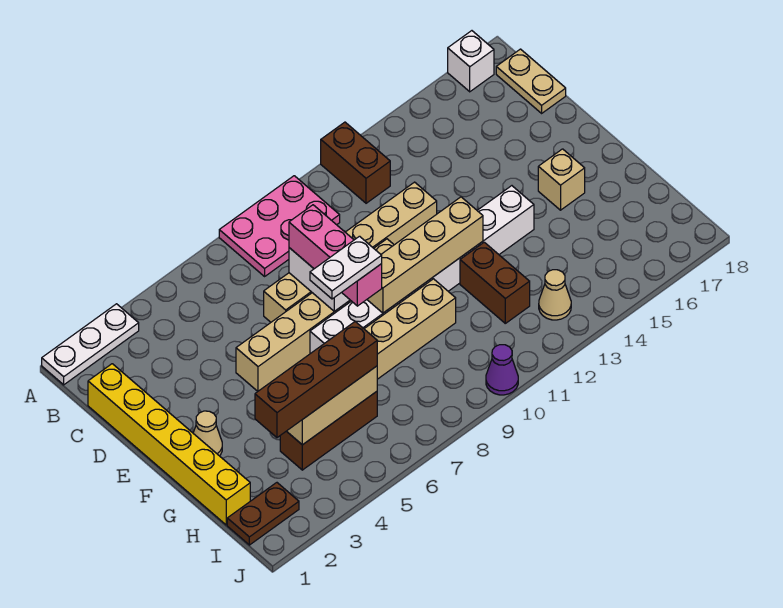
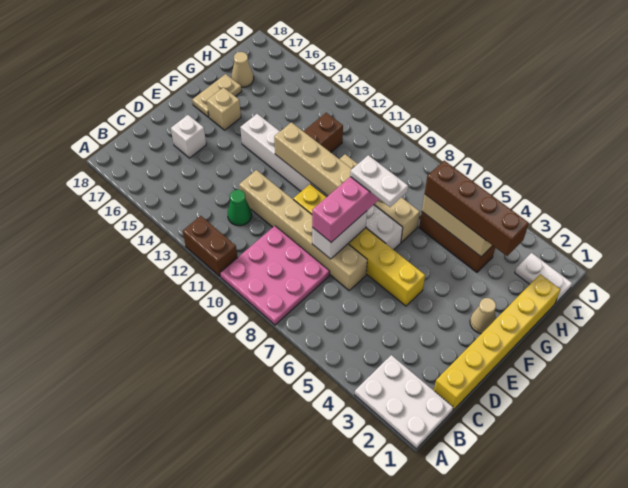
white plate A1:A3 level 1 -> white plate A1:B3 level 1
pink plate A8:B10 level 1 -> pink plate A8:C10 level 1
brown brick A12:B12 level 1 -> brown brick A11:A12 level 1
white brick A17 level 1 -> white brick D16 level 1
tan plate B18:C18 level 1 -> tan plate F17:G17 level 1
none -> green cone C12 level 1
tan brick E5:E10 level 1 -> yellow brick E5:E10 level 1
brown plate I1:I2 level 1 -> white plate I1:I2 level 1
tan cone I13 level 1 -> tan cone H17 level 1
purple cone J10 level 1 -> none

